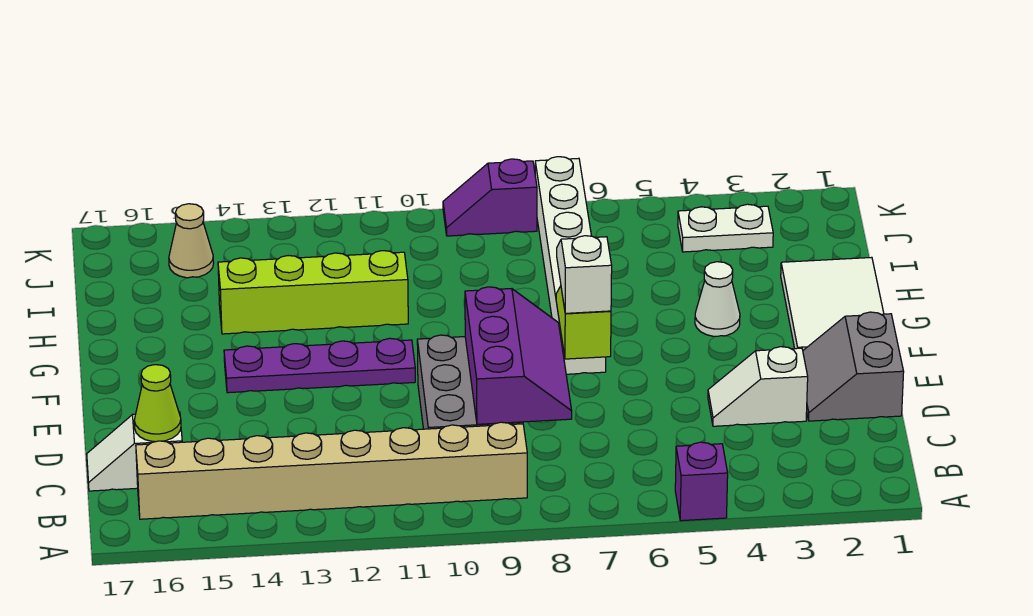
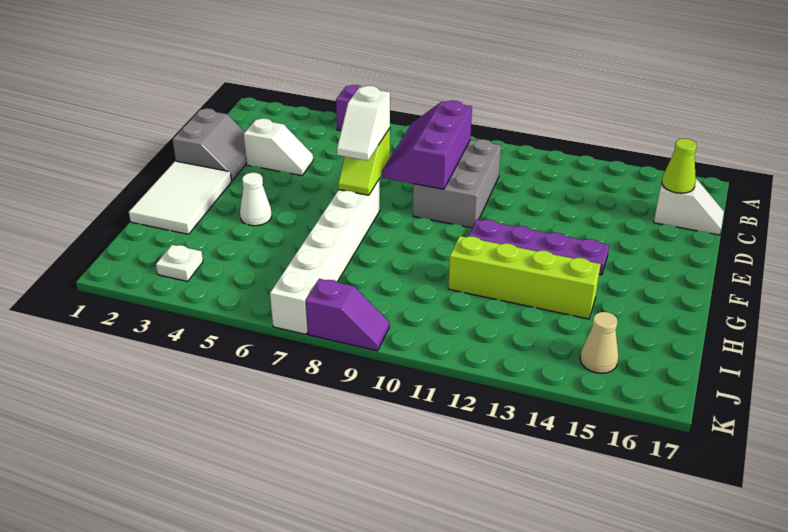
tan brick B9:B16 level 1 -> none
white plate J3:J4 level 1 -> white plate J3 level 1

